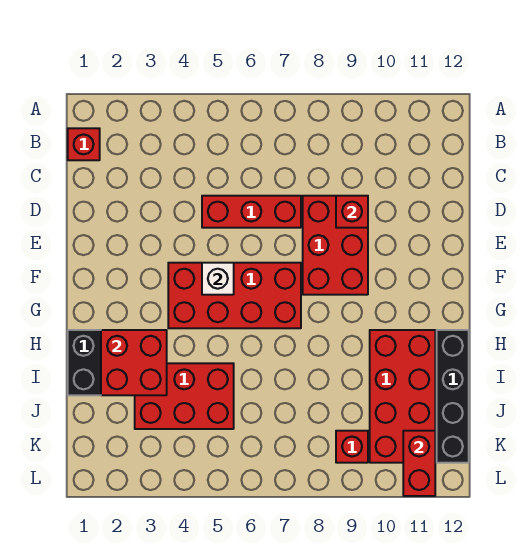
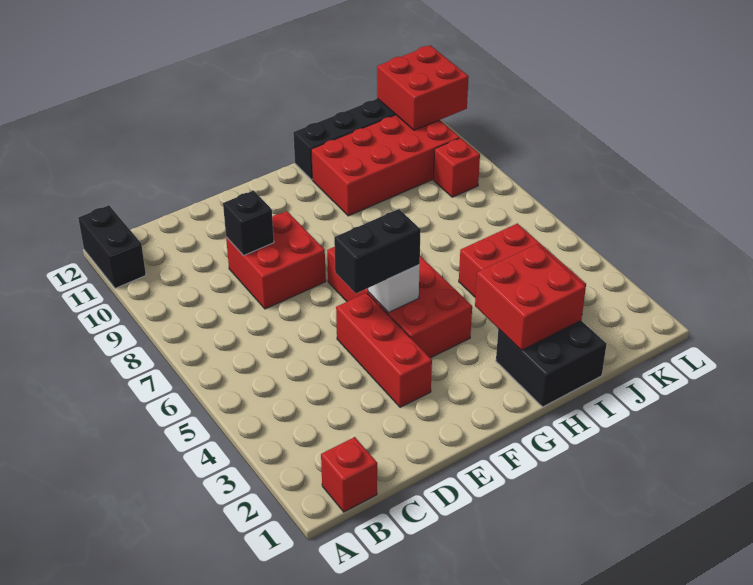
none -> black brick A11:A12 level 1
red brick D5:D7 level 1 -> red brick E3:E5 level 1
red brick D8:F9 level 1 -> red brick D8:E9 level 1
red brick D9 level 2 -> black brick D9 level 2
none -> black brick E5:F5 level 3
red brick K11:L11 level 2 -> red brick K11:L12 level 2

